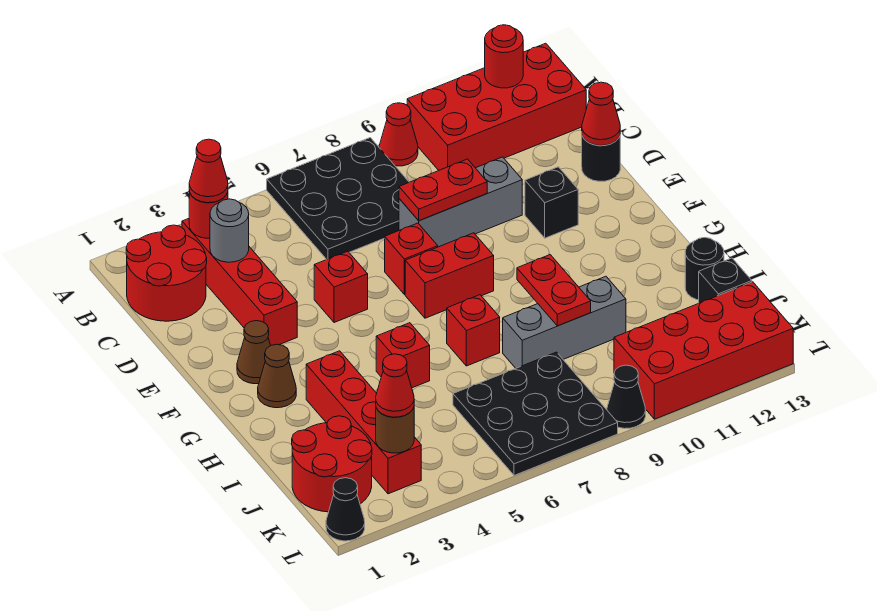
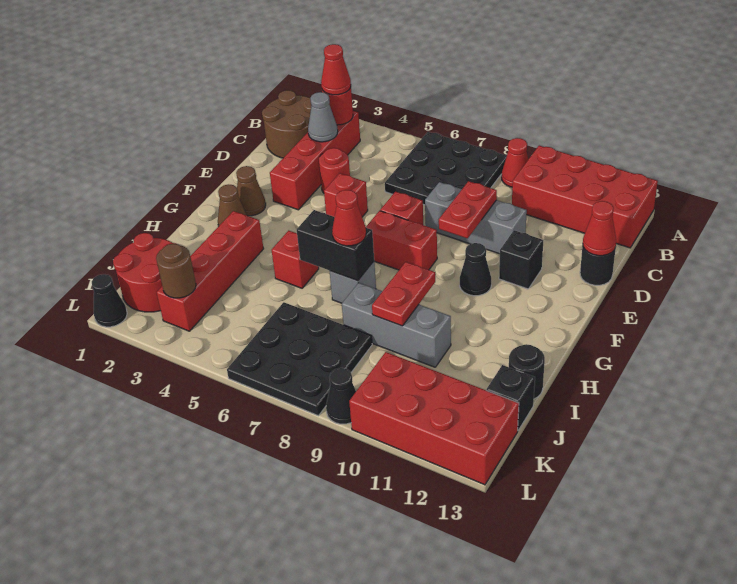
red round brick A12 level 2 -> red round brick D4 level 1
red round brick B1:C2 level 1 -> brown round brick B1:C2 level 1
grey round brick C3 level 2 -> grey cone C3 level 2
red plate D8:D9 level 2 -> red plate D9:E9 level 2
none -> black cone F10 level 1
none -> black brick H6:H7 level 2
red brick H7 level 1 -> grey brick H7 level 1
red cone K3 level 3 -> red cone H7 level 3

